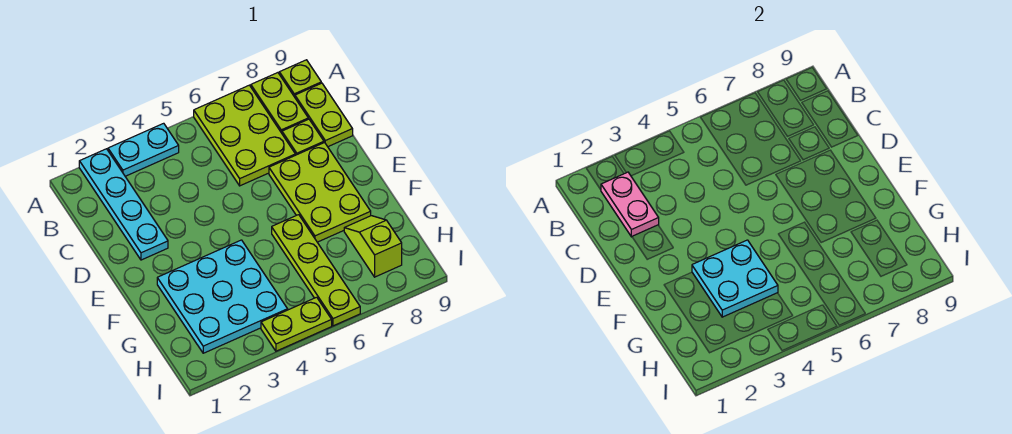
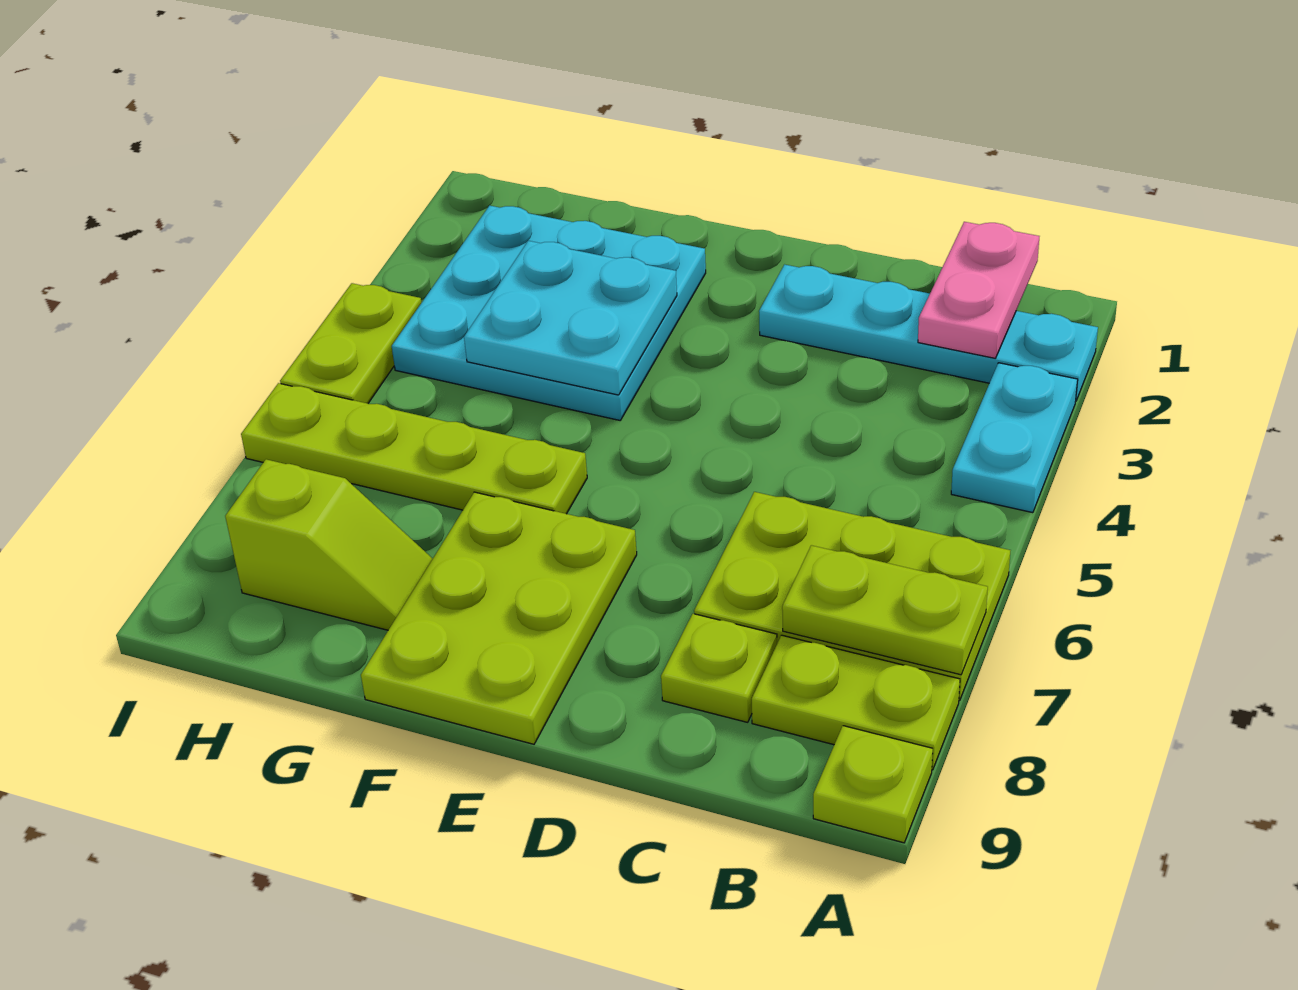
pink plate B2:C2 level 2 -> pink plate B1:B2 level 2
lime plate B9:C9 level 1 -> lime plate A7:B7 level 2
lime plate D7:F8 level 1 -> lime plate E7:F9 level 1

